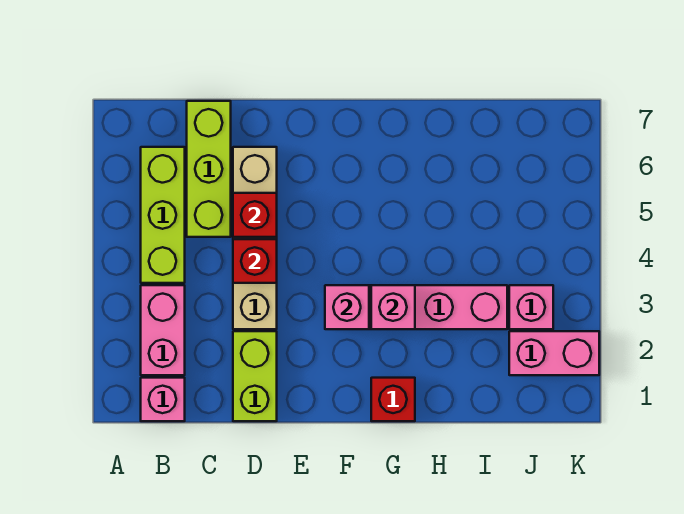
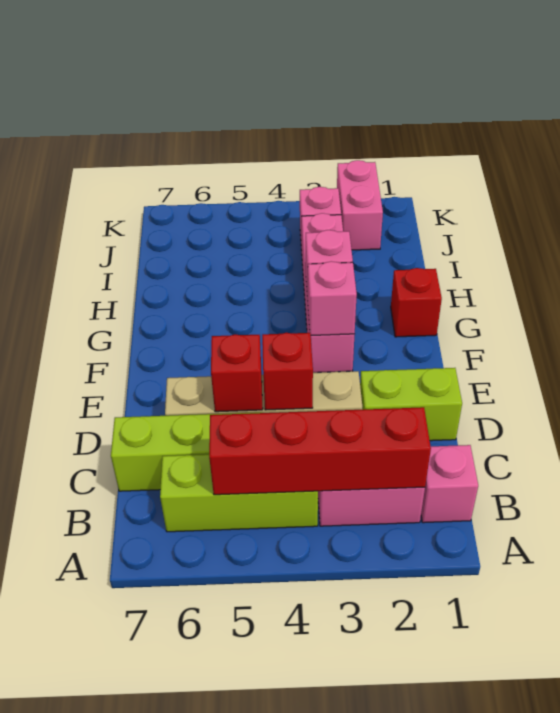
none -> red brick B2:B5 level 2

